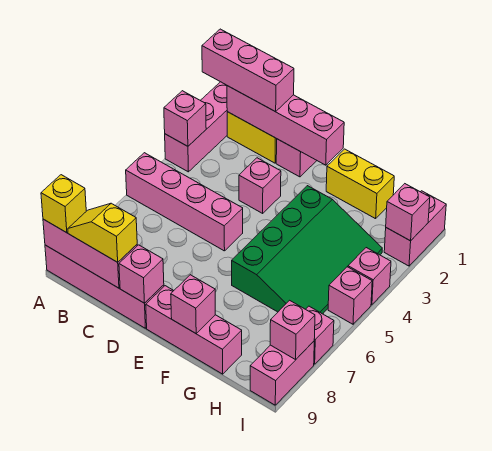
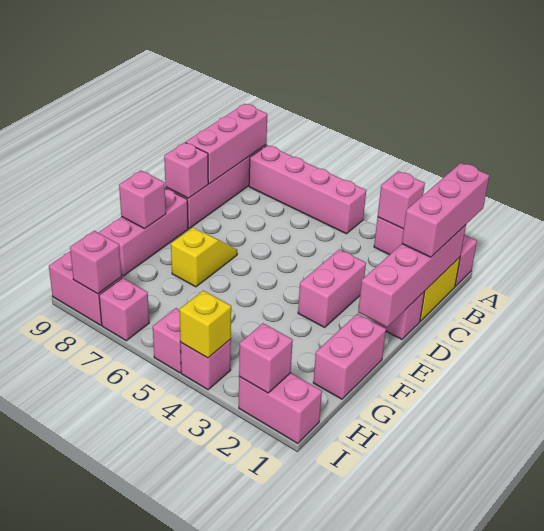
pink brick A5:D5 level 1 -> pink brick A5:A8 level 1
yellow brick A9 level 3 -> yellow brick I4 level 2
yellow slope B9:C9 level 3 top C -> yellow slope E7:F7 level 1 top F
pink brick D3 level 1 -> pink brick D3:E3 level 1
yellow brick F1:G1 level 1 -> pink brick F1:G1 level 1
green slope F3:H6 level 1 top F -> none

